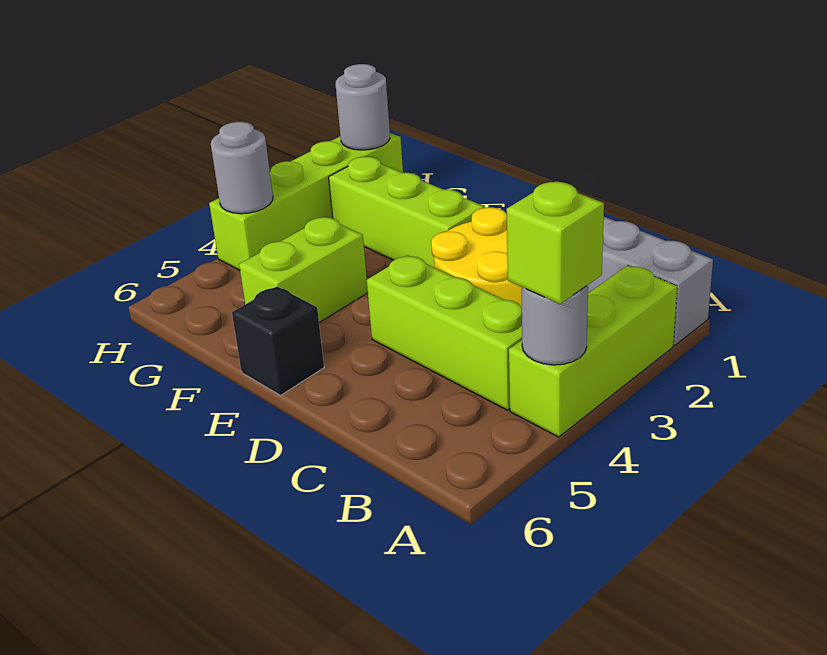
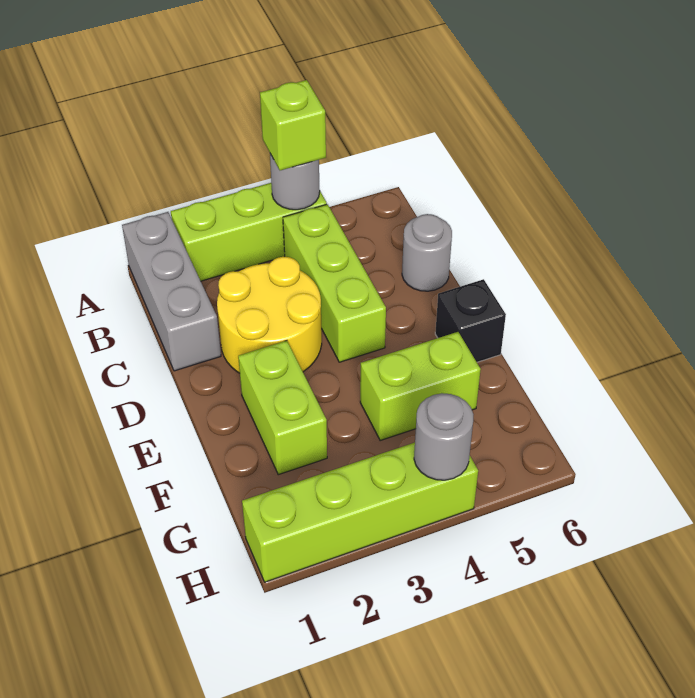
lime brick E2:G2 level 1 -> lime brick E2:F2 level 1
grey round brick H1 level 2 -> grey round brick C6 level 1

